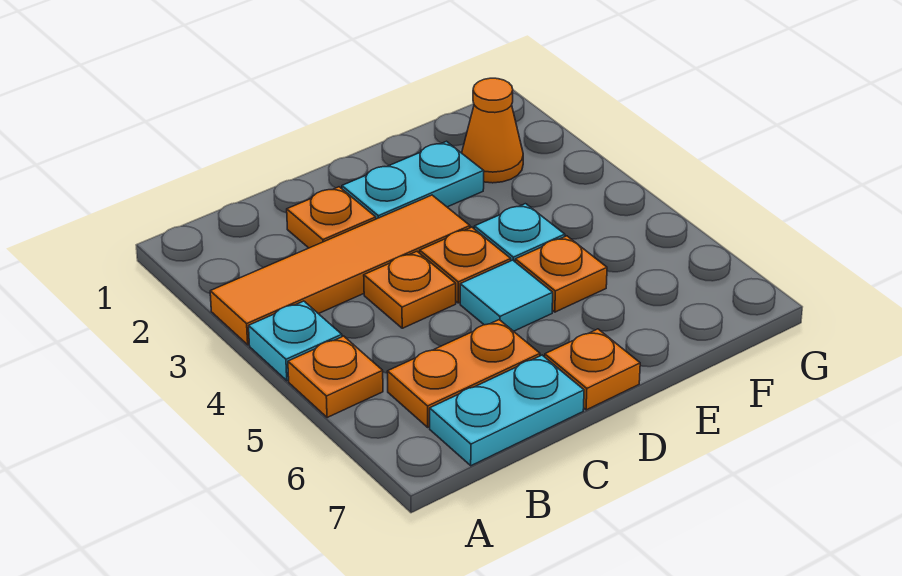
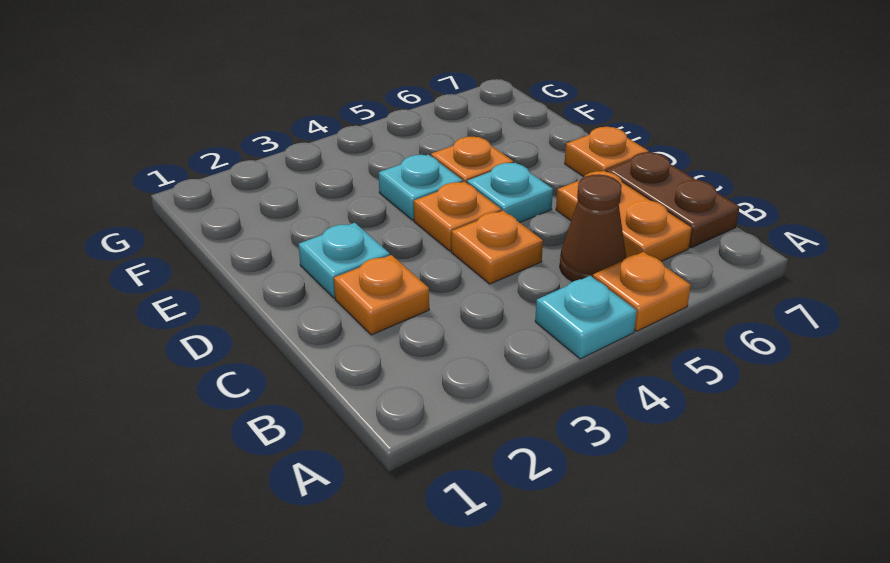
orange tile A3:D3 level 1 -> none
none -> brown cone B5 level 1
cyan plate B7:C7 level 1 -> brown plate B7:C7 level 1
cyan plate D2:E2 level 1 -> cyan plate D2 level 1
cyan tile D5 level 1 -> cyan plate D5 level 1
orange cone F2 level 1 -> none

